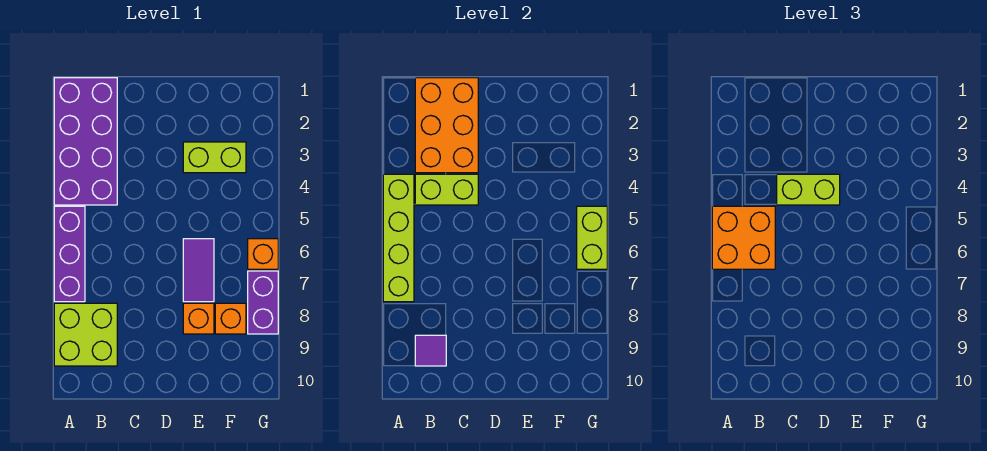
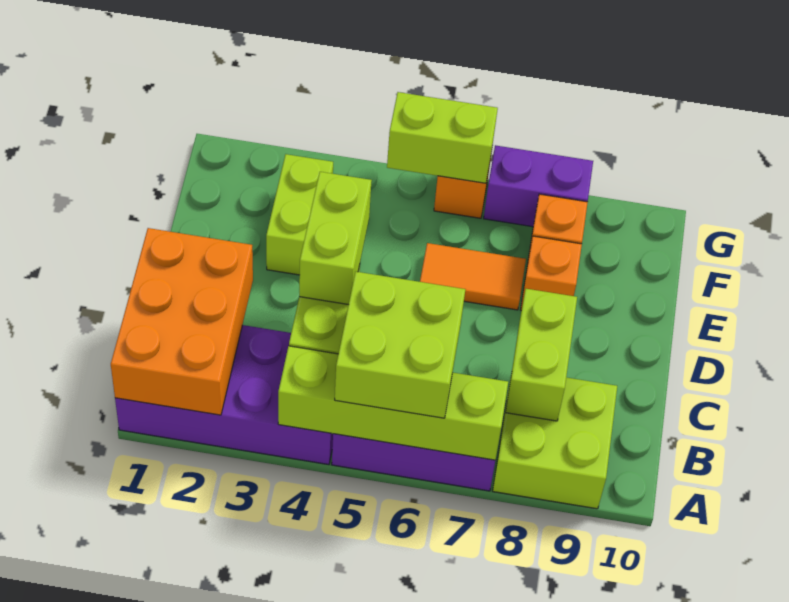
orange brick A5:B6 level 3 -> lime brick A5:B6 level 3
orange brick B1:C3 level 2 -> orange brick A1:C2 level 2
none -> lime brick B8:C8 level 2
purple tile B9 level 2 -> none
purple tile E6:E7 level 1 -> orange tile E6:E7 level 1

